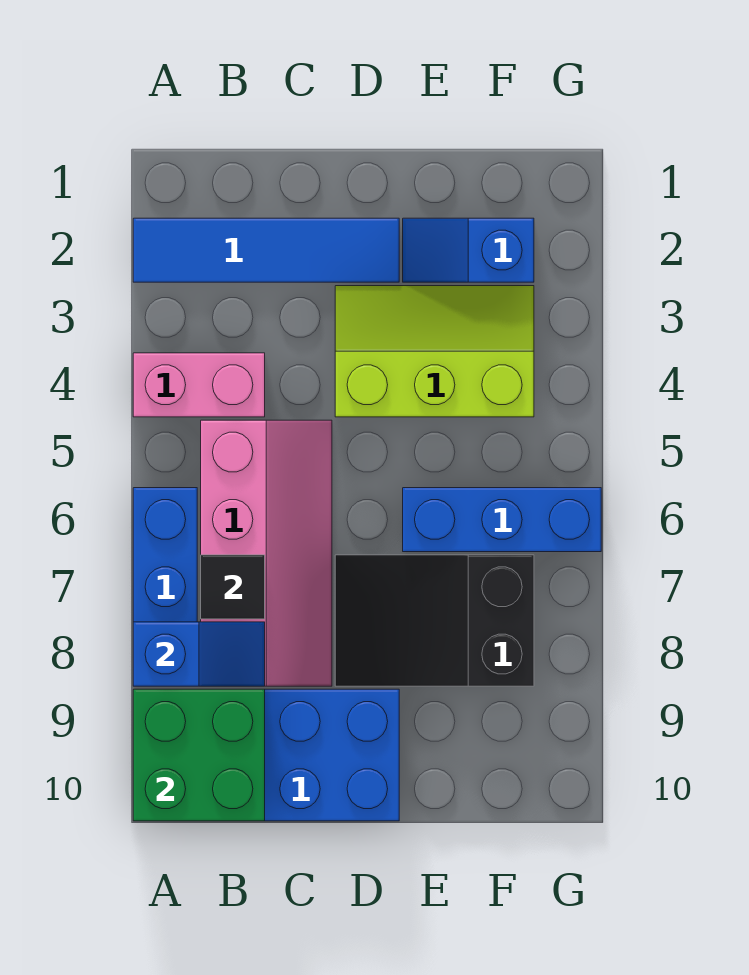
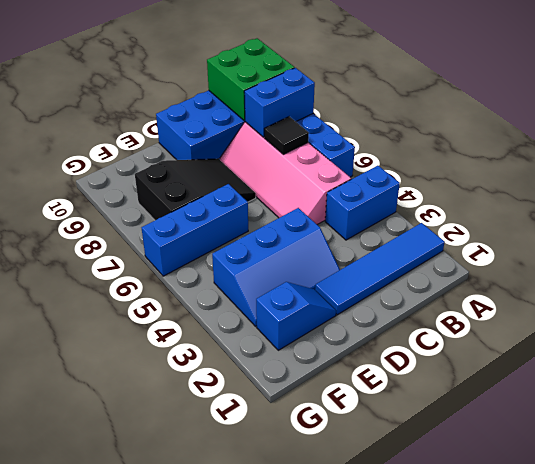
pink brick A4:B4 level 1 -> blue brick A4:B4 level 1
blue slope A8:B8 level 2 top A -> blue brick A8:B8 level 2
lime slope D3:F4 level 1 top 4 -> blue slope D3:F4 level 1 top 4

